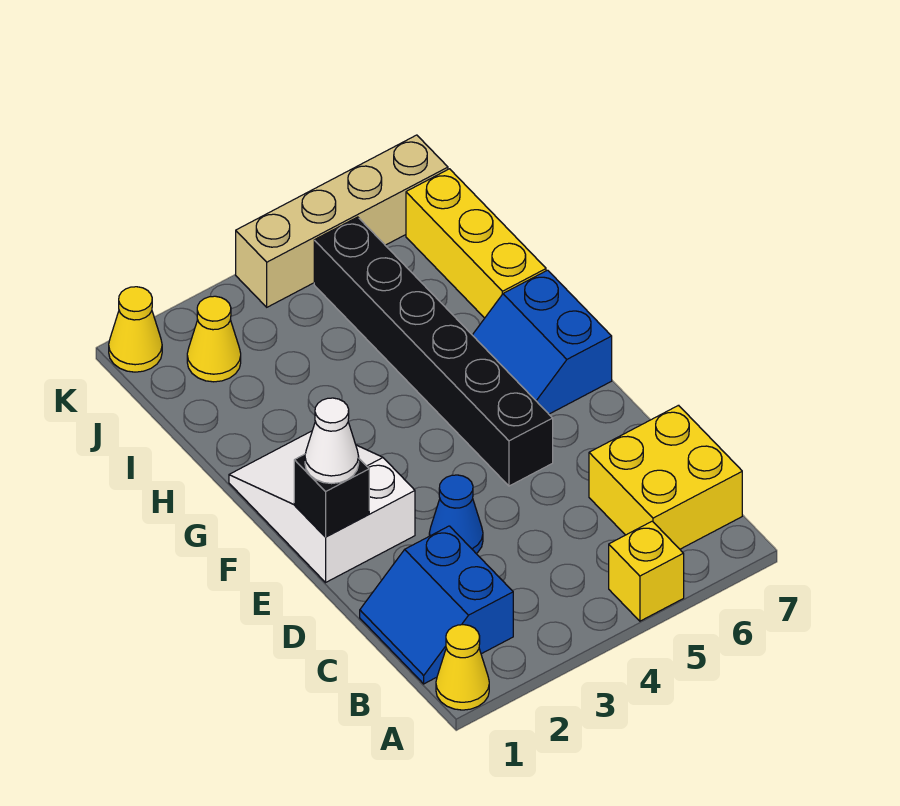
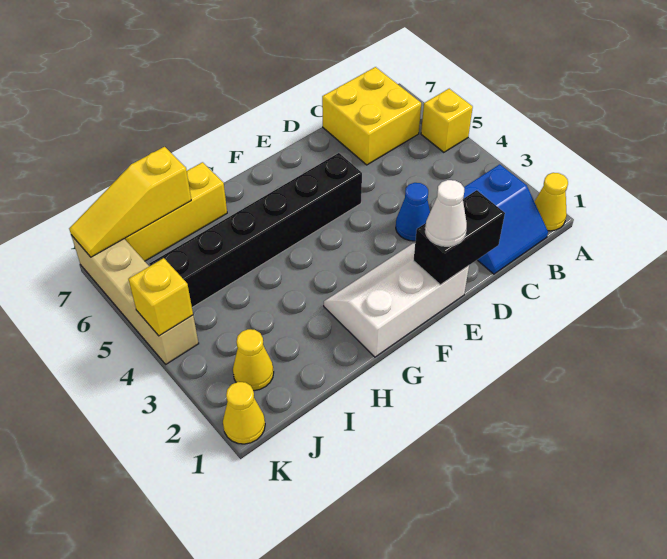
white slope E1:G2 level 1 top E -> white slope E1:G2 level 1 top 1
black brick E1 level 2 -> black brick D1:E1 level 2
blue slope F6:G7 level 1 top 7 -> none
none -> yellow slope I7:K7 level 2 top I
none -> yellow brick K4 level 2

